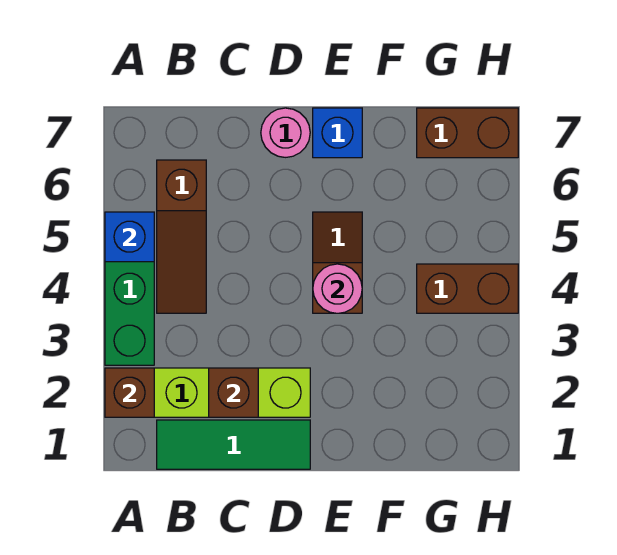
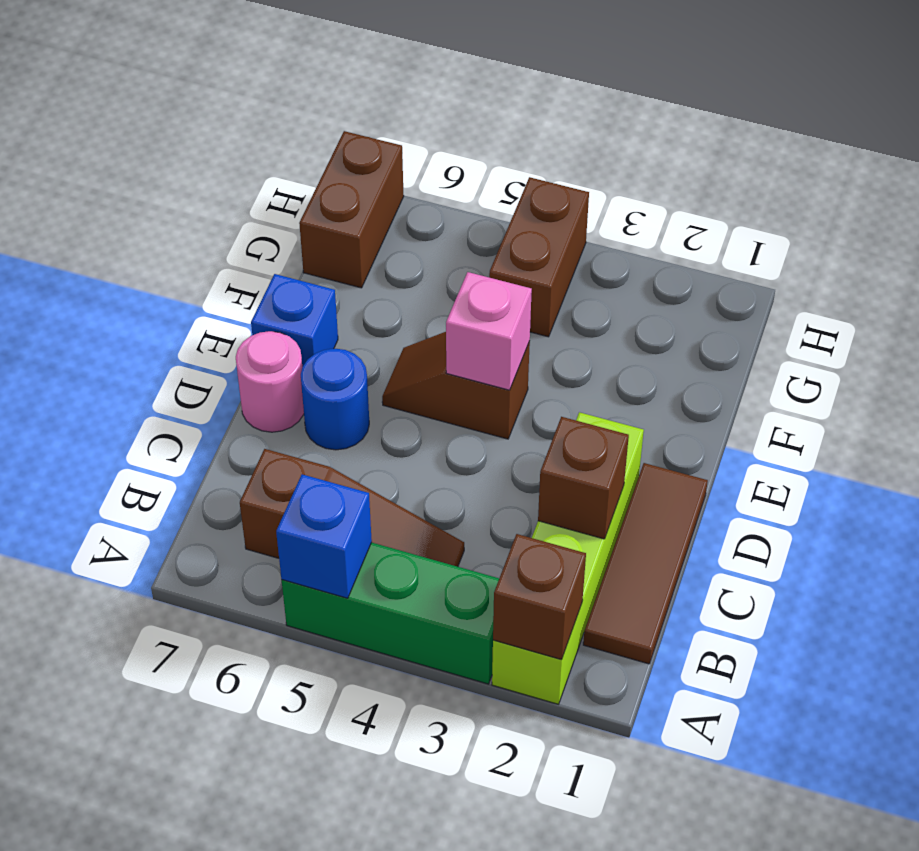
green tile B1:D1 level 1 -> brown tile B1:D1 level 1
none -> blue round brick D6 level 1
pink round brick E4 level 2 -> pink brick E4 level 2

